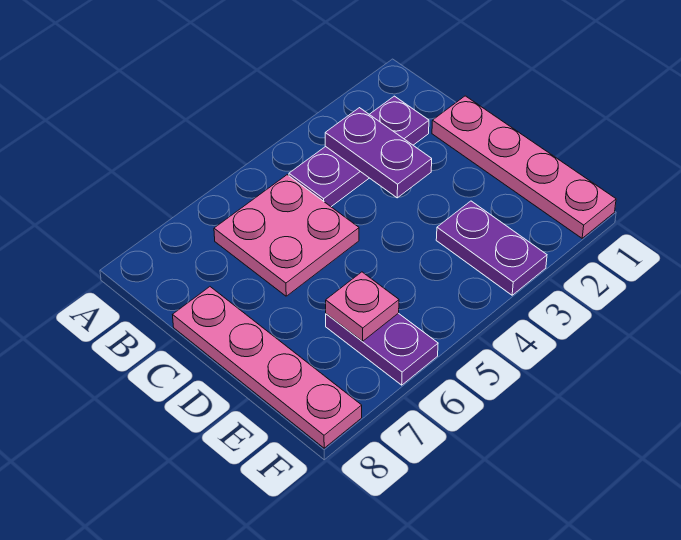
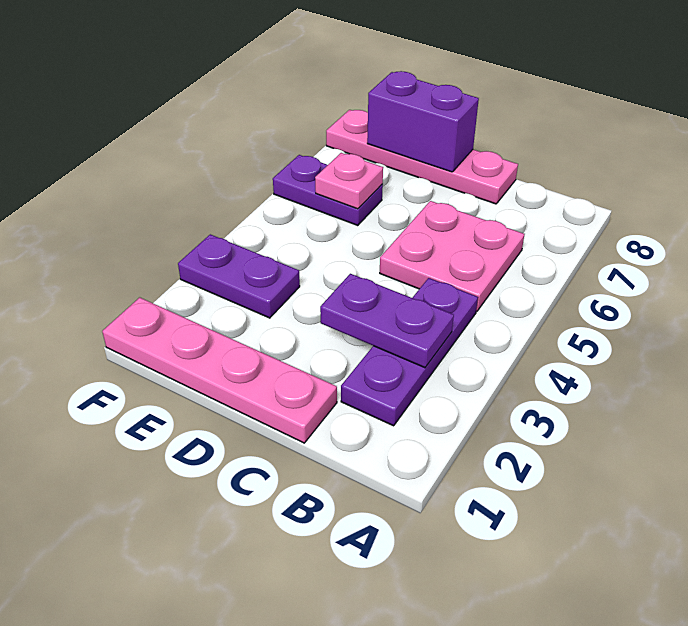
none -> purple brick D8:E8 level 2

